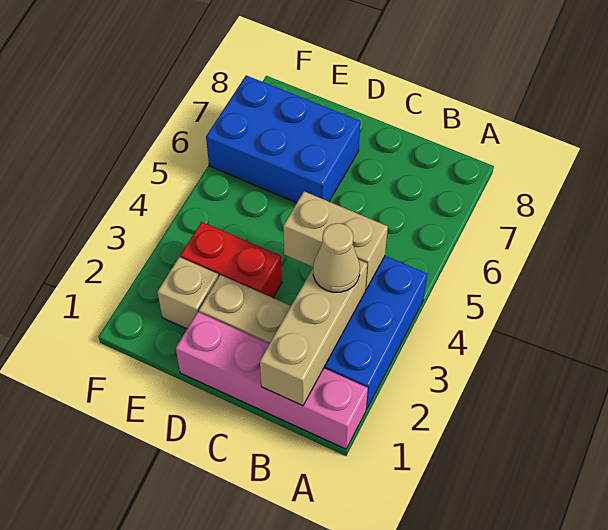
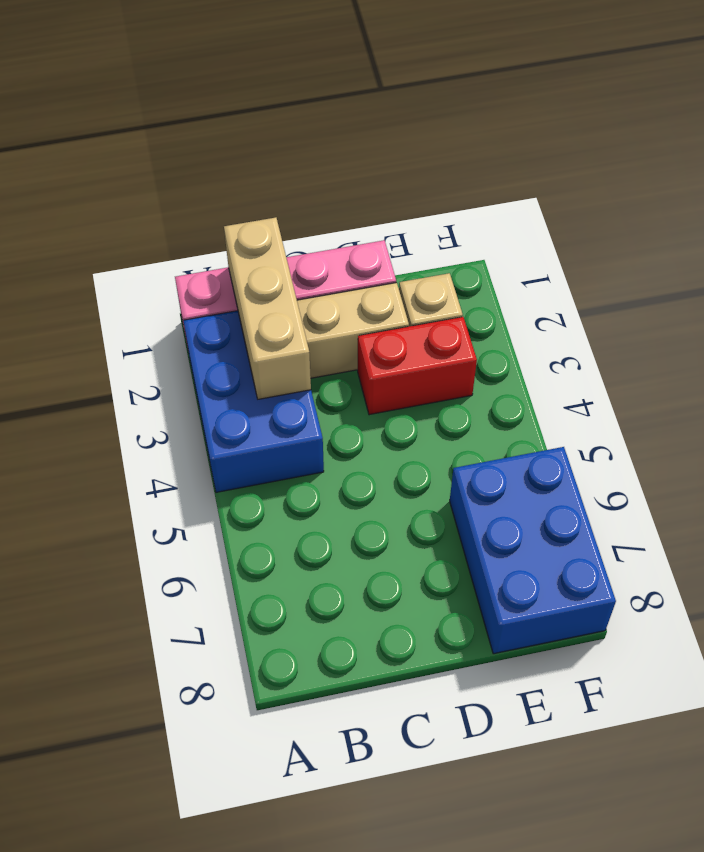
tan cone B3 level 3 -> none
tan brick B4:C4 level 2 -> none
blue brick D6:F7 level 1 -> blue brick E6:F8 level 1

